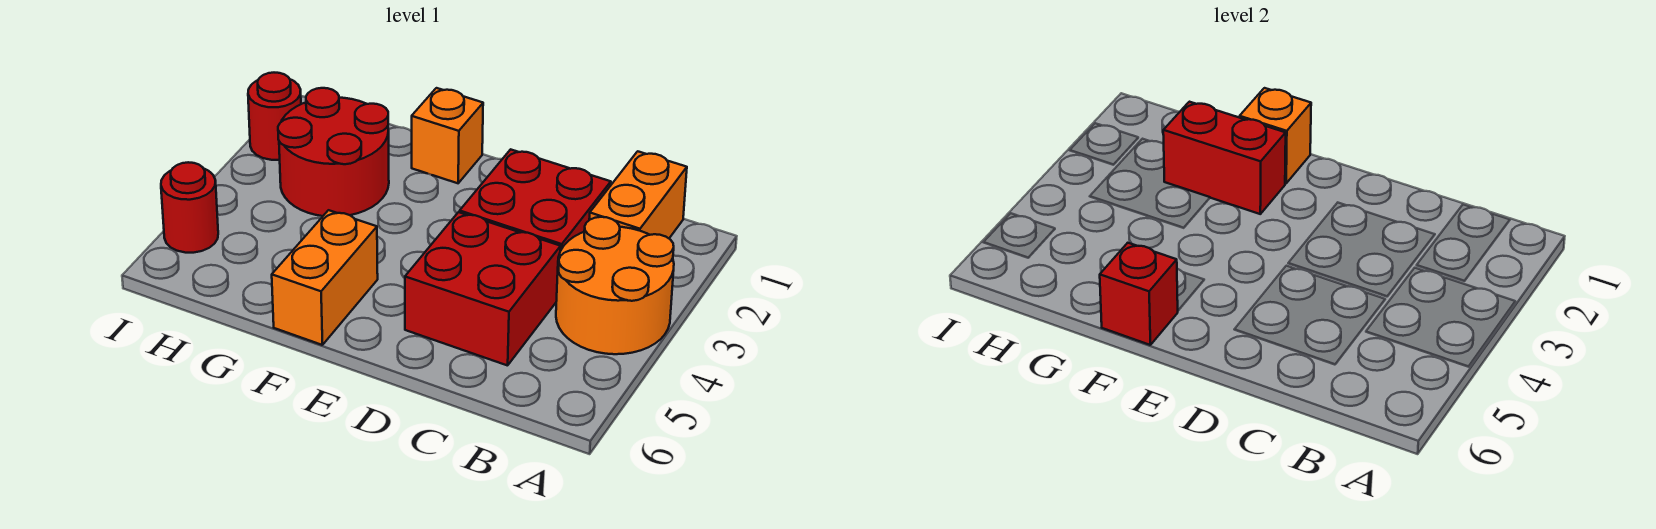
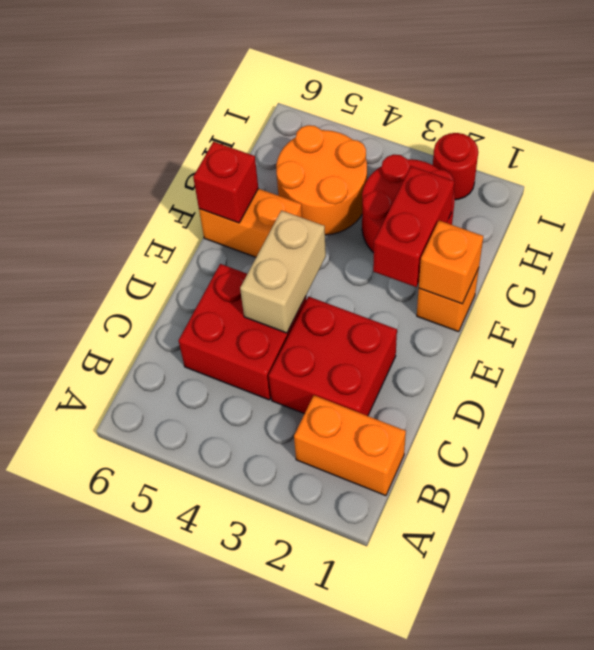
orange round brick A3:B4 level 1 -> orange round brick G4:H5 level 1
none -> tan brick D4:E4 level 2
red round brick I5 level 1 -> none

